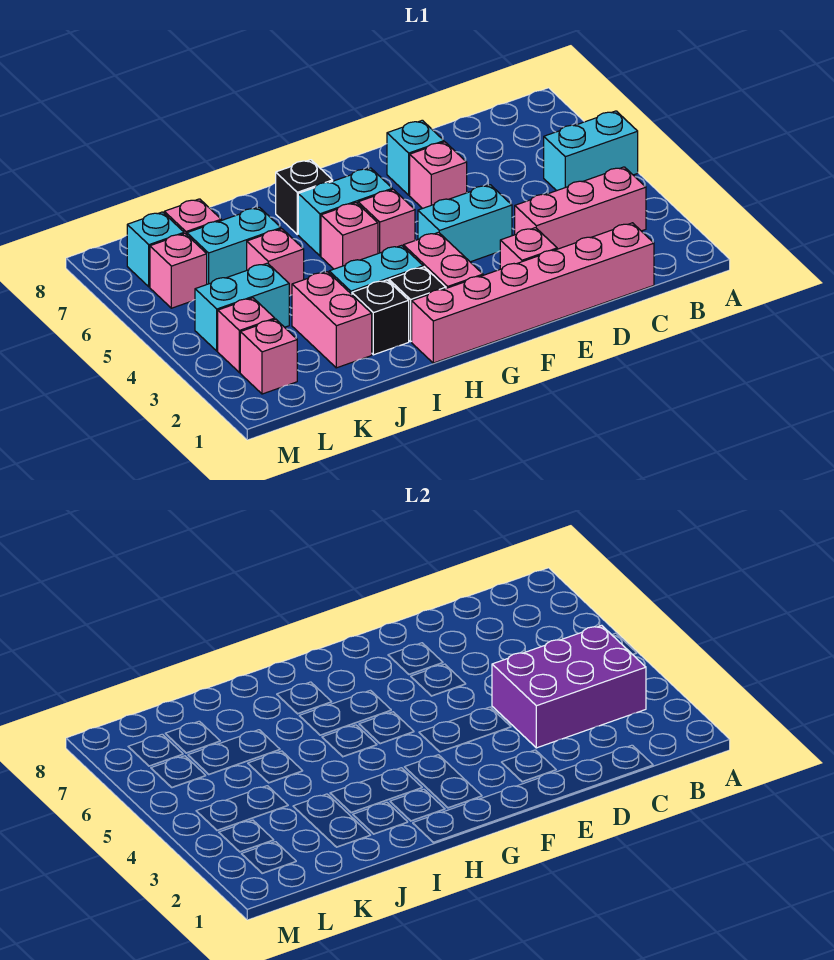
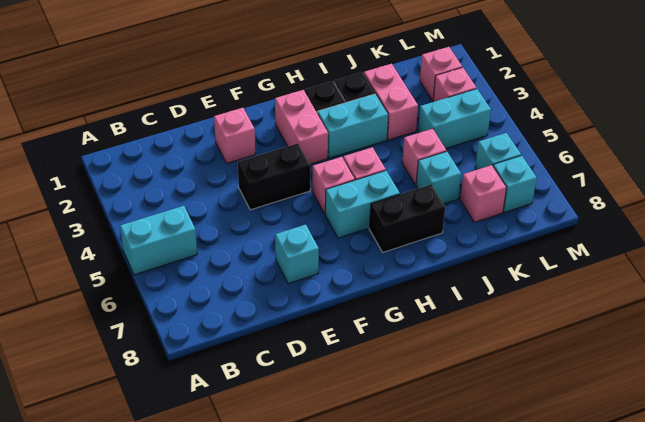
pink brick B3:D3 level 1 -> none
purple brick B3:D4 level 2 -> none
pink brick C1:H1 level 1 -> none
cyan brick E4:F4 level 1 -> black brick E4:F4 level 1
pink brick E6 level 1 -> none
black brick H7 level 1 -> black brick H7:I7 level 1
cyan brick J6:K6 level 1 -> cyan brick J6 level 1
pink brick L6 level 1 -> cyan brick L6 level 1

